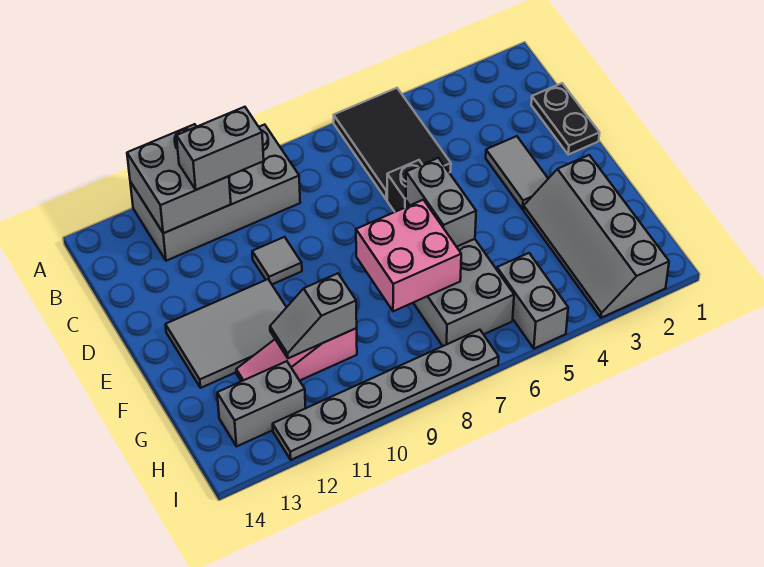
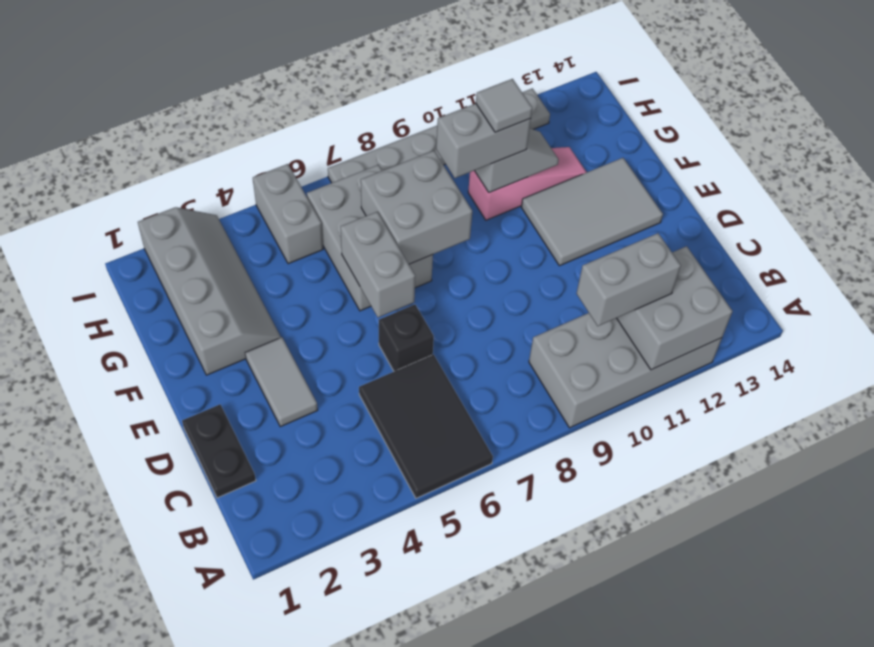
grey tile D10 level 1 -> grey tile G10 level 4
pink brick F7:G8 level 2 -> grey brick F7:G8 level 2
grey brick H12:H13 level 1 -> grey brick G9:G10 level 3

